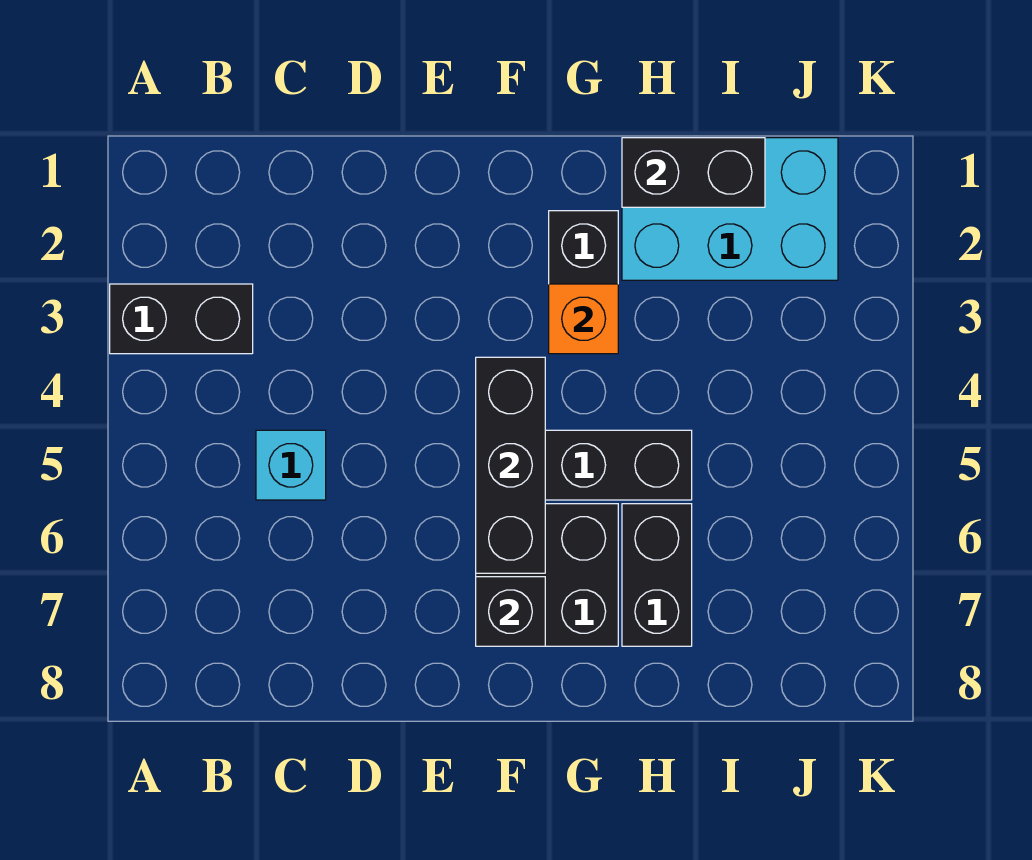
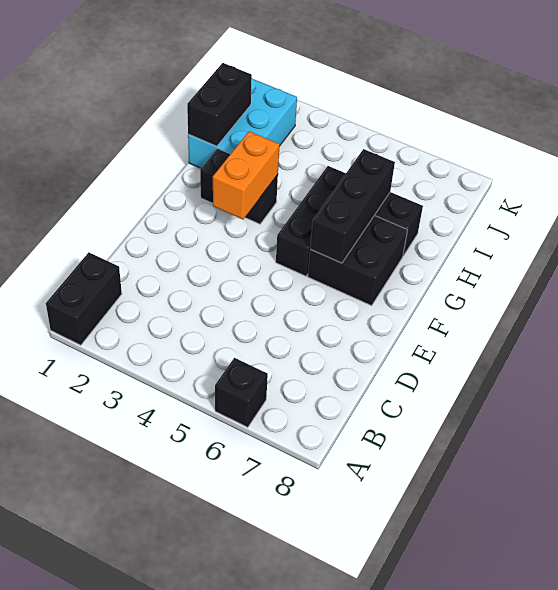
black brick A3:B3 level 1 -> black brick A1:B1 level 1
cyan brick C5 level 1 -> none
black brick F4:F6 level 2 -> black brick F6:H6 level 2
black brick F7 level 2 -> black brick A6 level 1
orange brick G3 level 2 -> orange brick F3:G3 level 2

